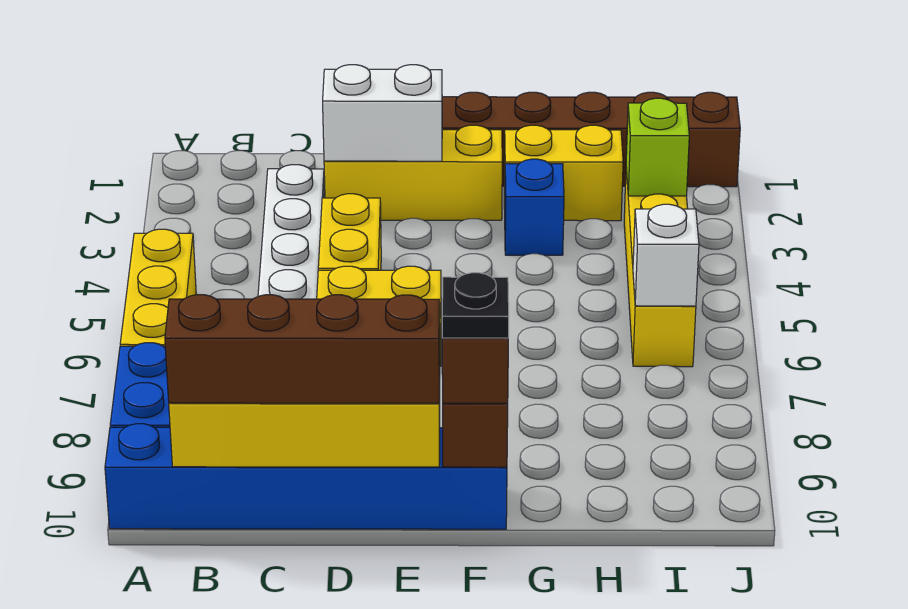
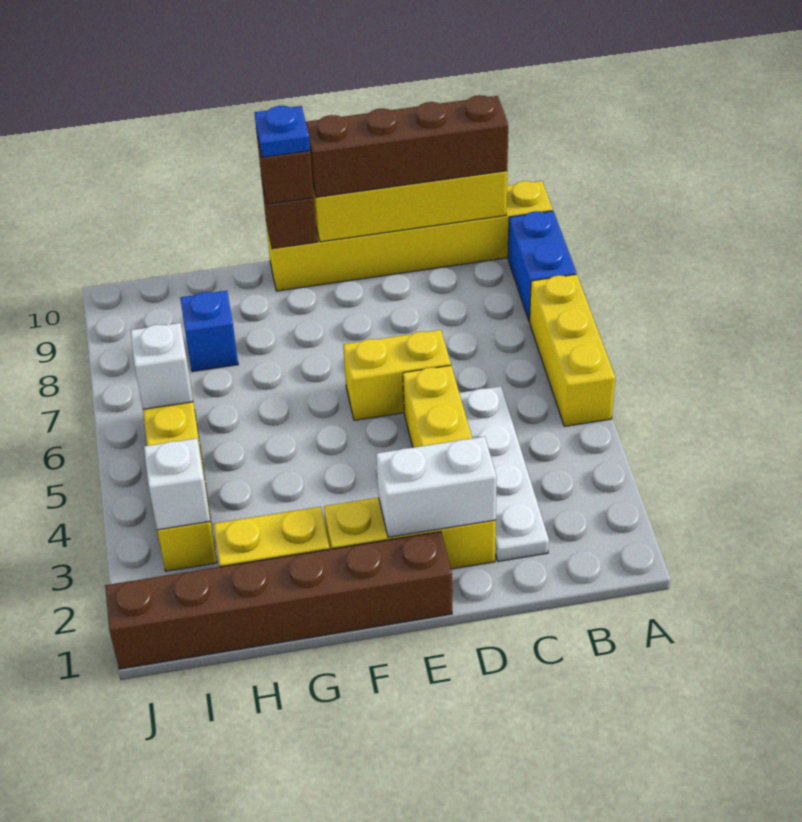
blue brick A10:F10 level 1 -> yellow brick A10:F10 level 1
black plate F10 level 4 -> blue plate F10 level 4
blue brick G3 level 1 -> blue brick H8 level 1
lime brick I3 level 2 -> white brick I3 level 2

